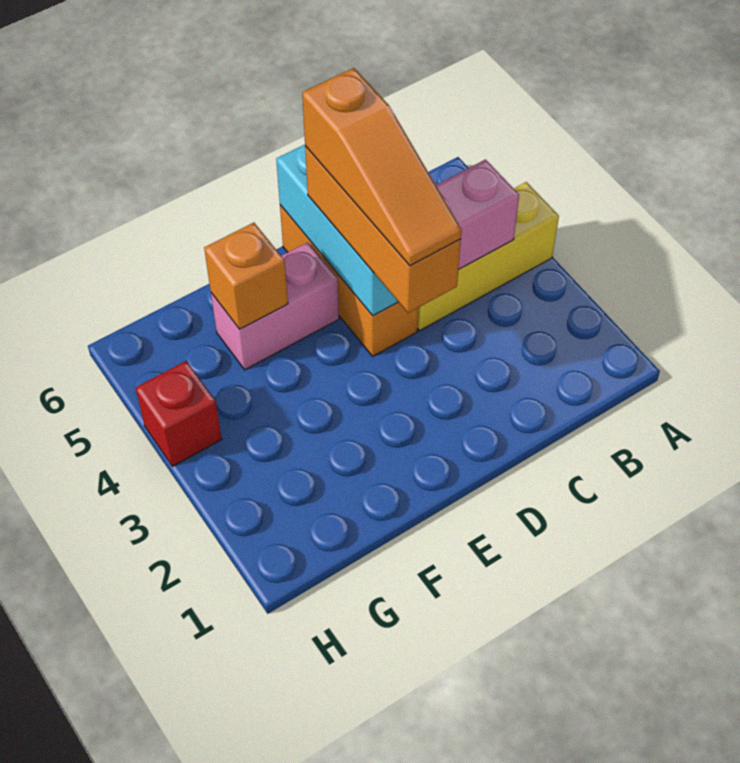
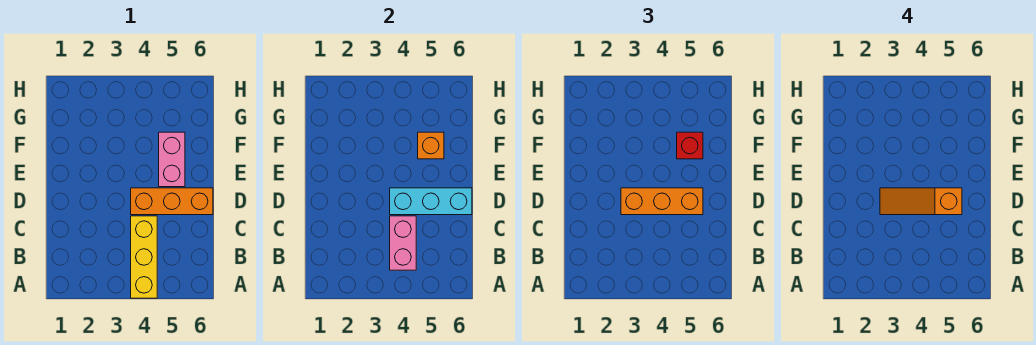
red brick H4 level 1 -> red brick F5 level 3

